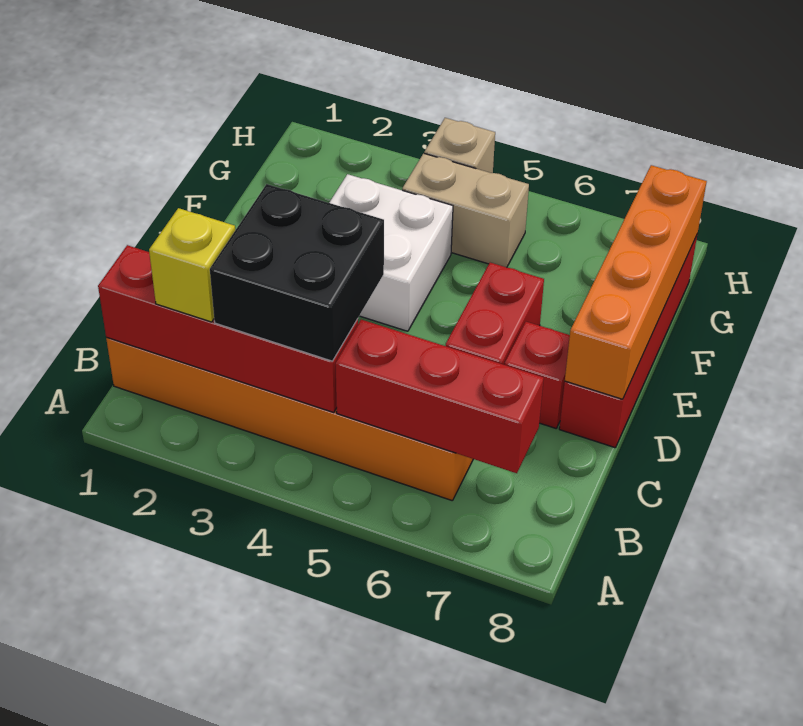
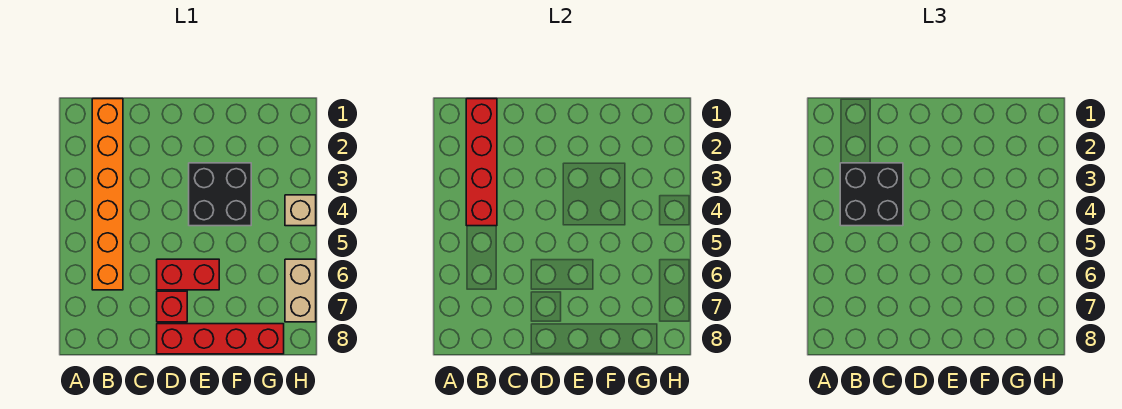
yellow brick B2 level 3 -> none
red brick B5:B7 level 2 -> none
orange brick D8:G8 level 2 -> none
white brick E3:F4 level 1 -> black brick E3:F4 level 1
tan brick G4:G5 level 1 -> tan brick H6:H7 level 1

